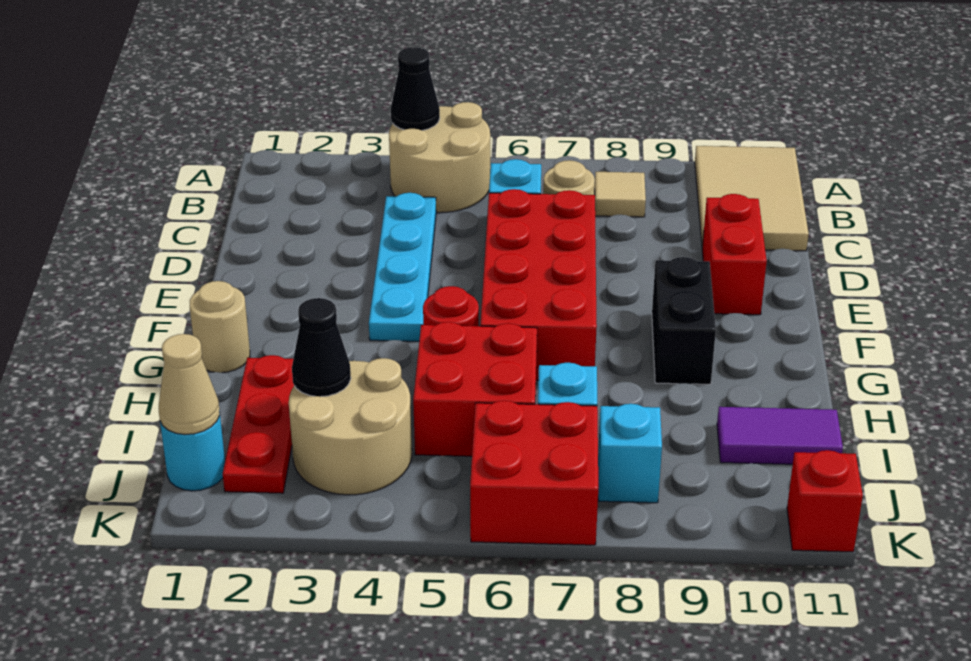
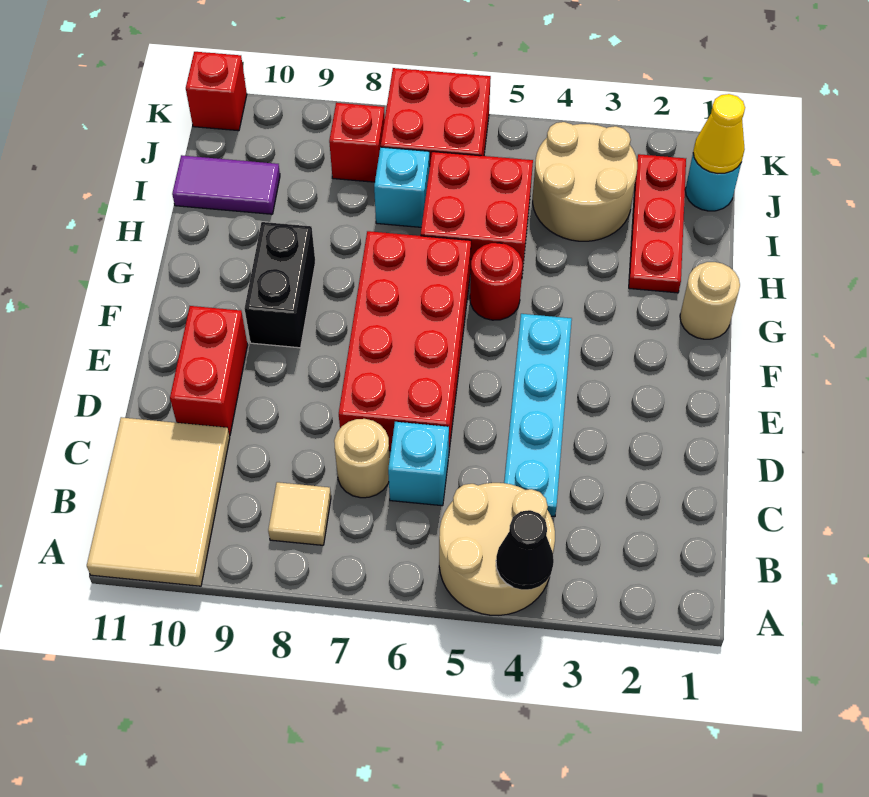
black cone I3 level 2 -> none
tan cone J1 level 2 -> yellow cone J1 level 2
cyan brick J8 level 1 -> red brick J8 level 1

